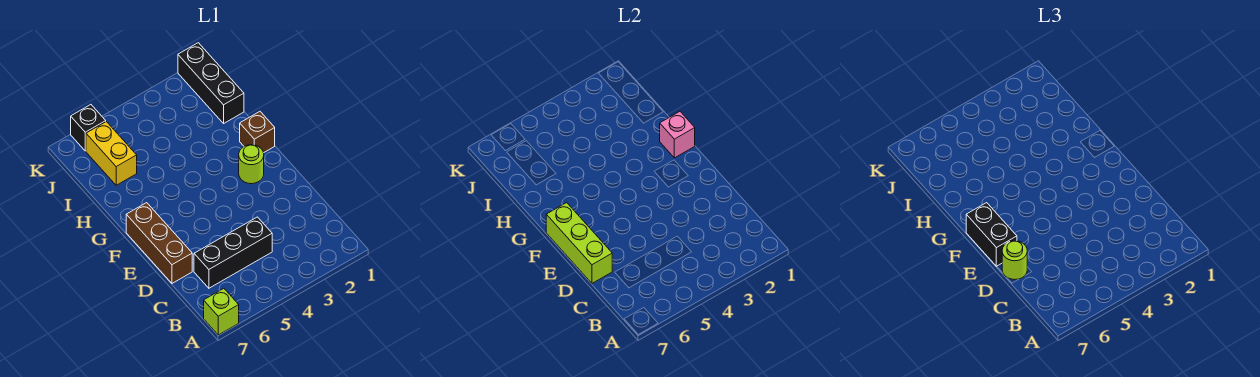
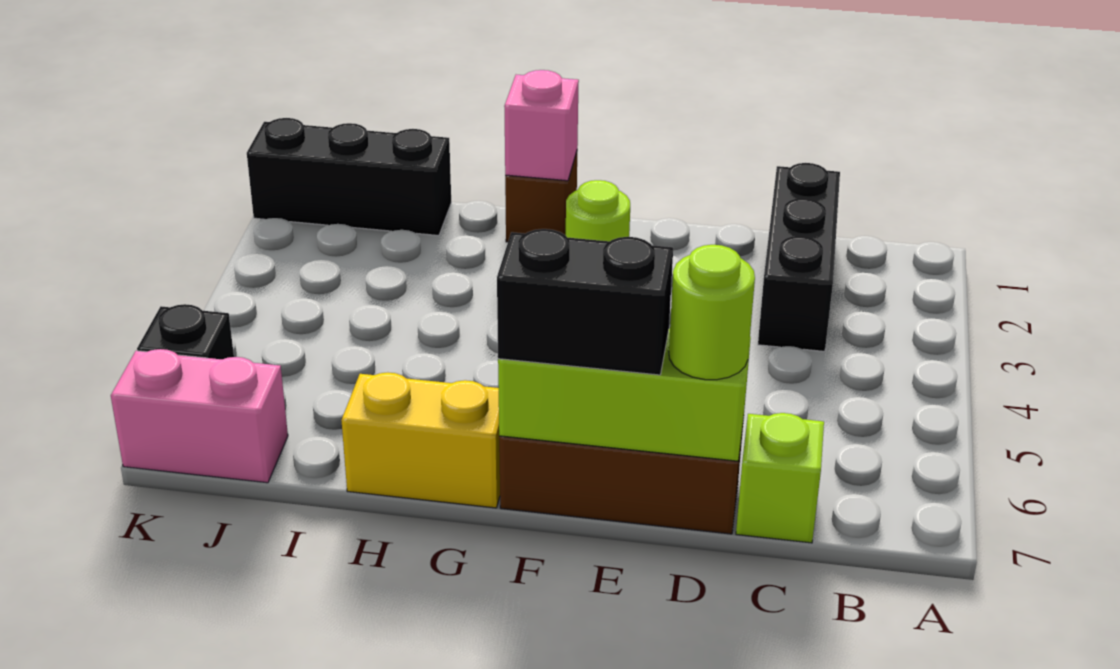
lime brick A7 level 1 -> lime brick C7 level 1
black brick C4:C6 level 1 -> black brick C1:C3 level 1
yellow brick I6:J6 level 1 -> yellow brick G7:H7 level 1
none -> pink brick J7:K7 level 1

